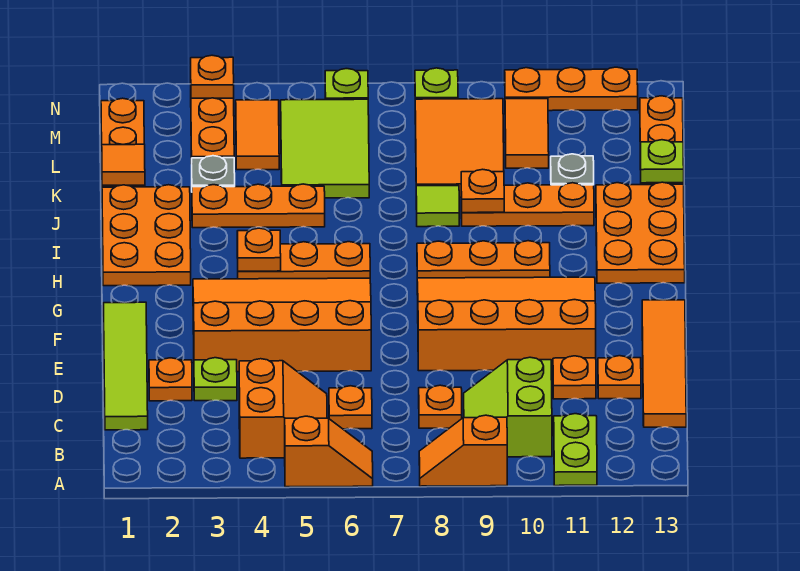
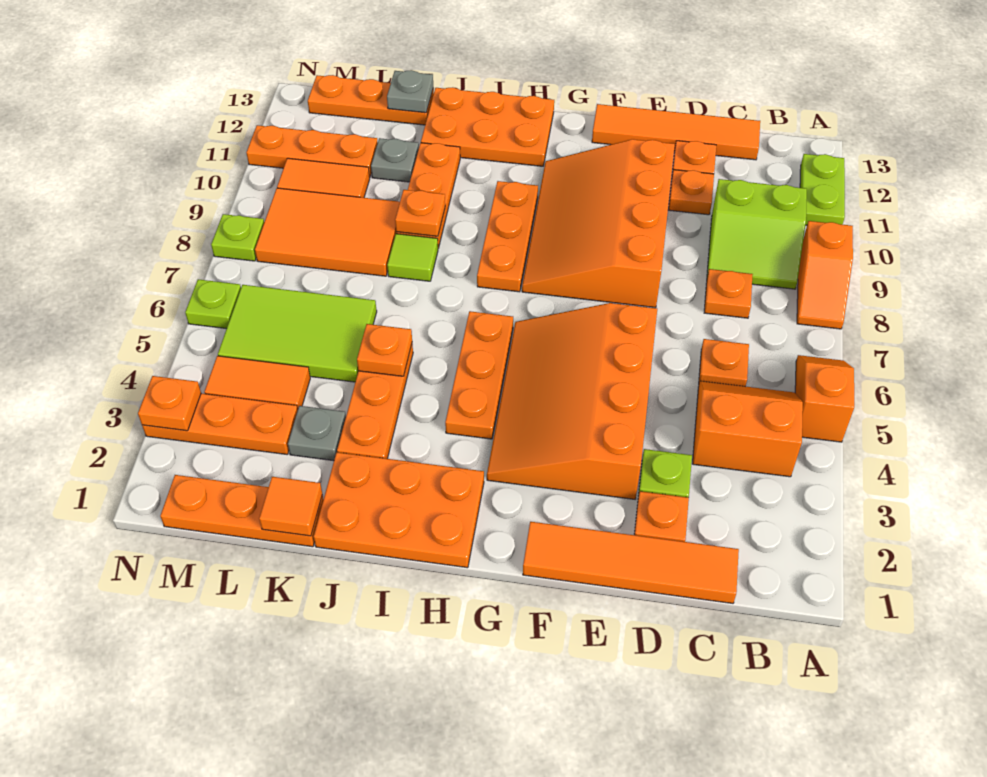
lime plate A11:B11 level 1 -> lime plate A11:A12 level 1
lime tile C1:F1 level 1 -> orange tile C1:F1 level 1
orange plate H4 level 2 -> orange plate J5 level 2
lime plate K13 level 2 -> grey plate K13 level 2
orange plate N10:N12 level 1 -> orange plate L11:N11 level 1

